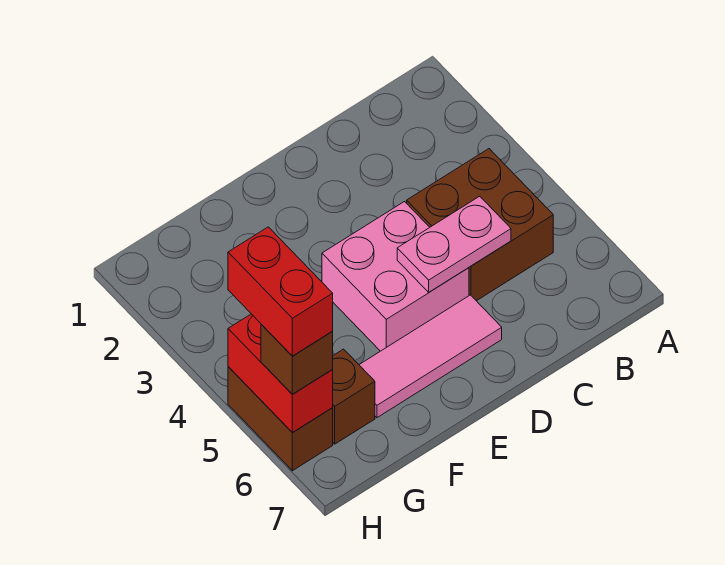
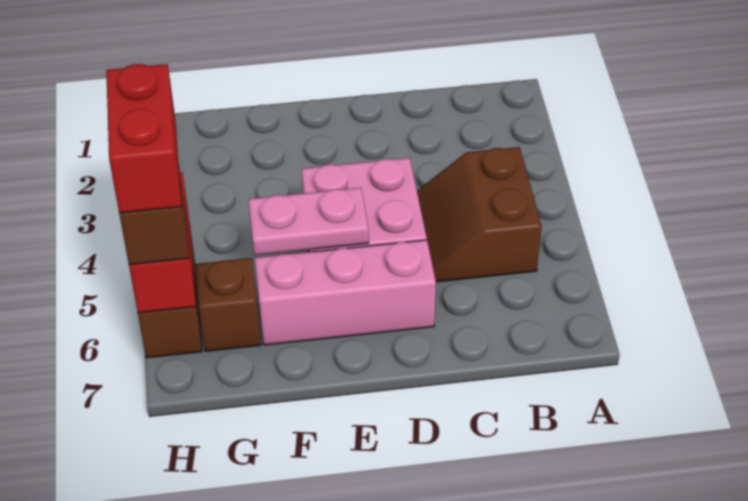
brown brick B4:C5 level 1 -> brown slope B4:C5 level 1 top B
pink plate C5:D5 level 2 -> pink plate E5:F5 level 2
pink tile D6:F6 level 1 -> pink brick D6:F6 level 1

